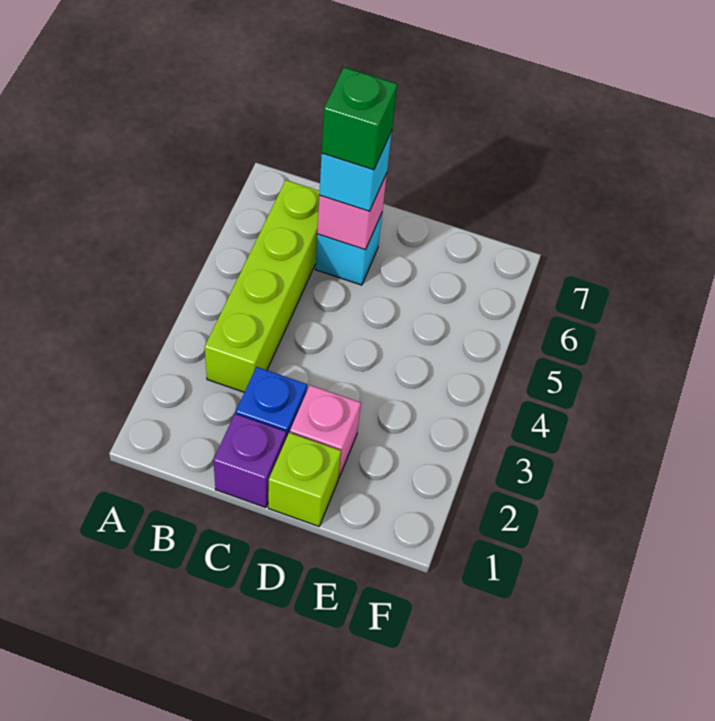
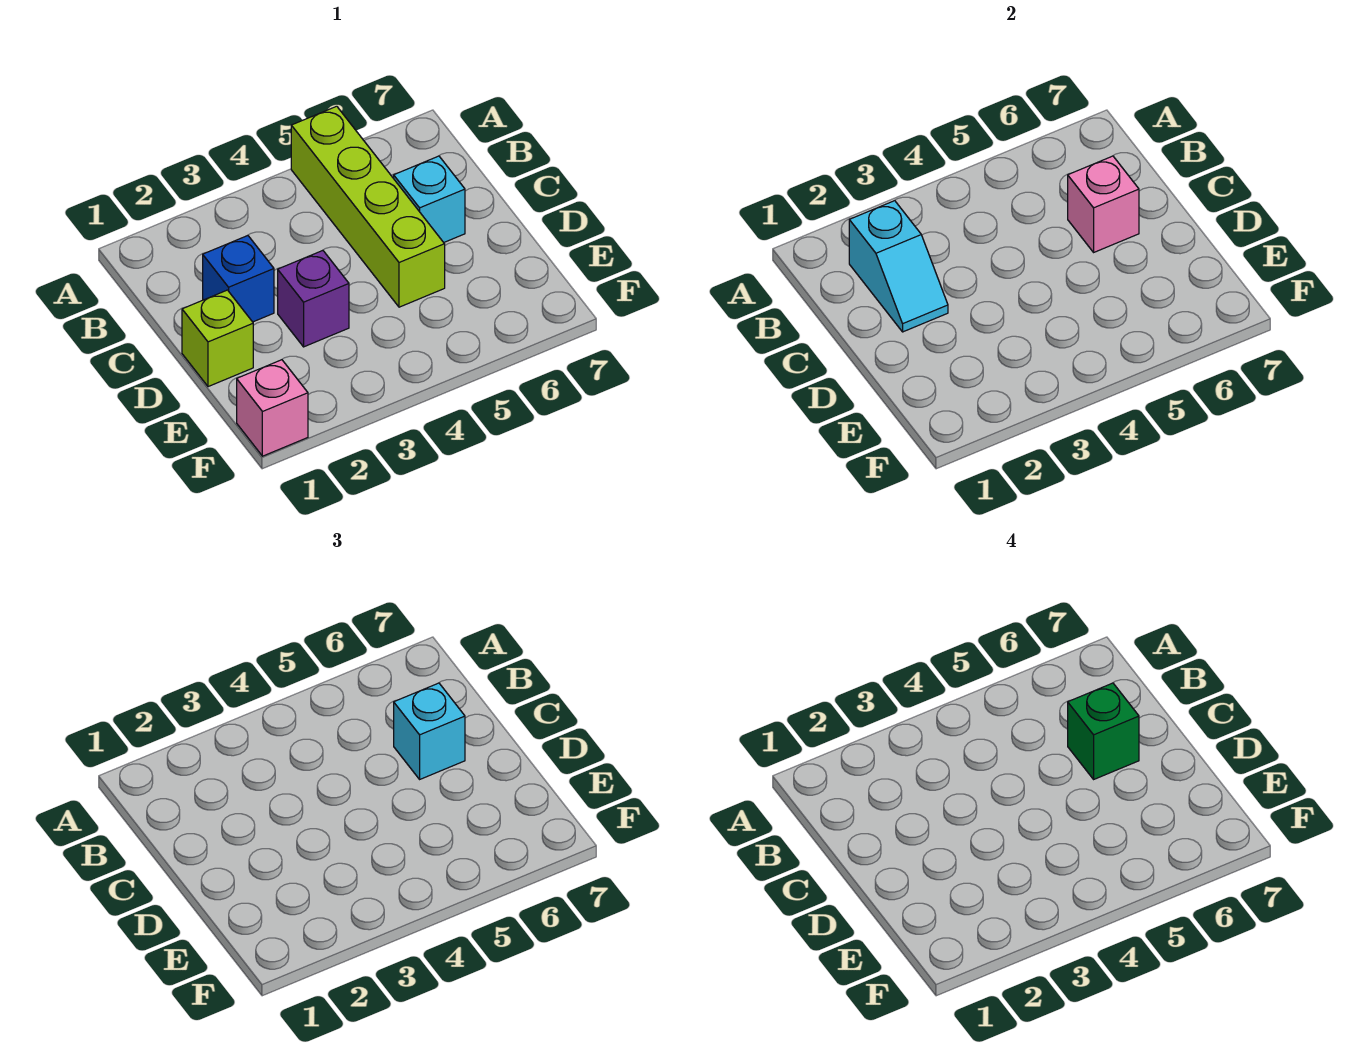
none -> cyan slope B2:C2 level 2 top B
lime brick B3:B6 level 1 -> lime brick A5:D5 level 1
purple brick C1 level 1 -> purple brick D3 level 1
pink brick D2 level 1 -> pink brick F1 level 1

